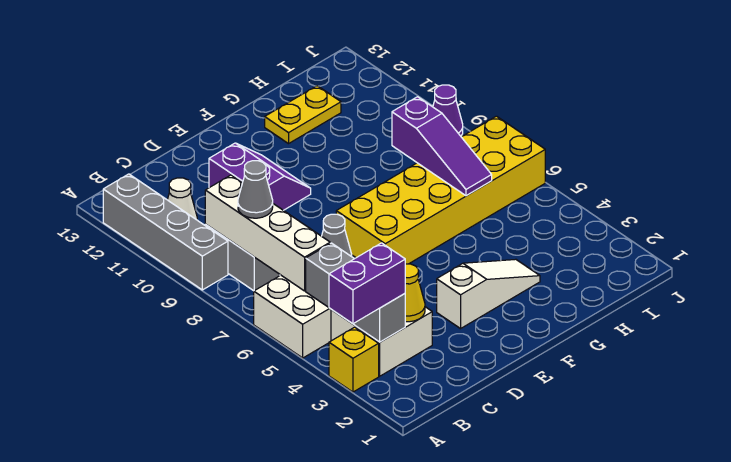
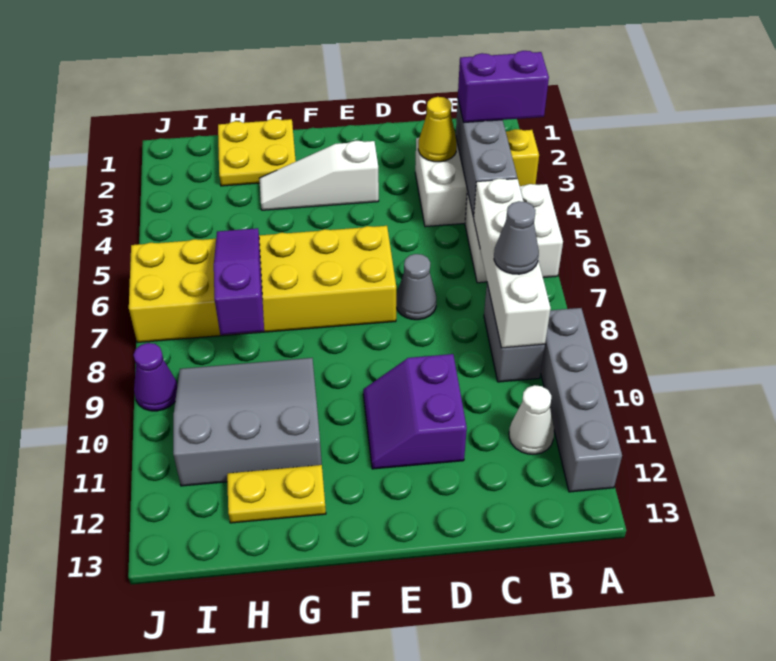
none -> yellow plate G1:H2 level 1
none -> grey slope G9:I11 level 1 top 11

